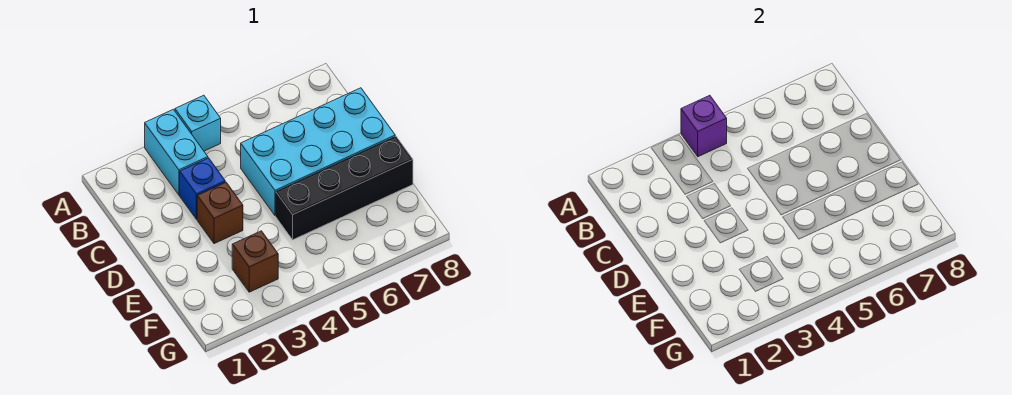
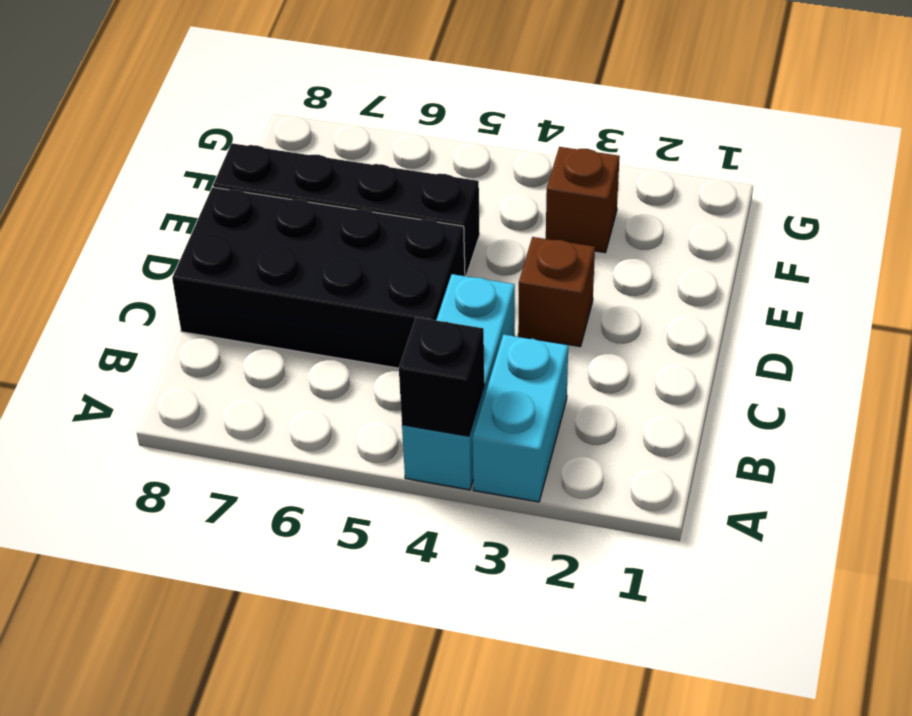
cyan brick A4 level 1 -> cyan brick A4:C4 level 1
purple brick A4 level 2 -> black brick A4 level 2
blue brick C3 level 1 -> none
cyan brick C5:D8 level 1 -> black brick C5:D8 level 1

